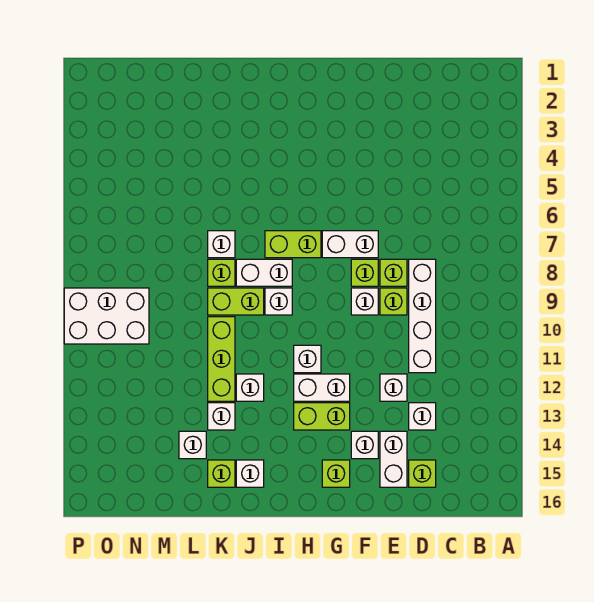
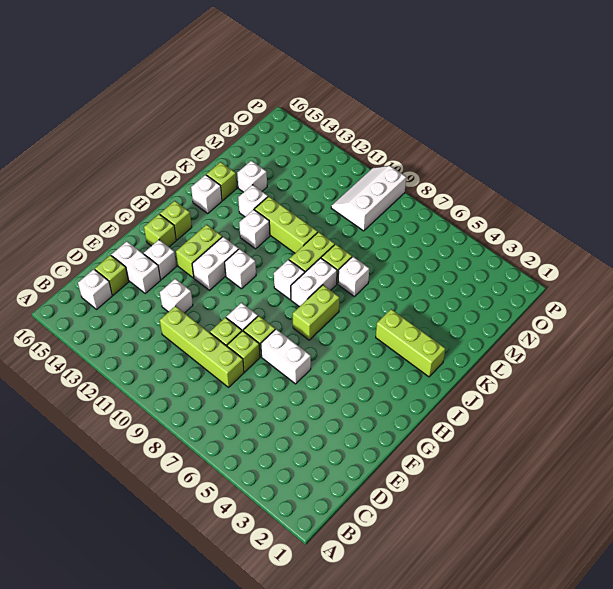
white brick D8:D11 level 1 -> lime brick D8:D11 level 1
white brick D13 level 1 -> white brick C15 level 1
white brick F7:G7 level 1 -> white brick F6:F7 level 1
none -> lime brick H15 level 1
none -> lime brick J2:J4 level 1
white brick N9:P10 level 1 -> white slope N9:P10 level 1 top 9

